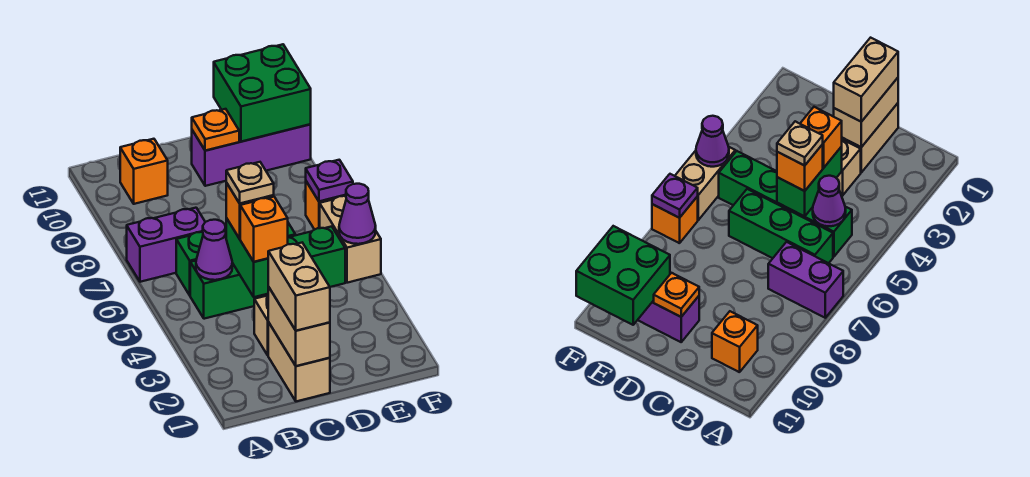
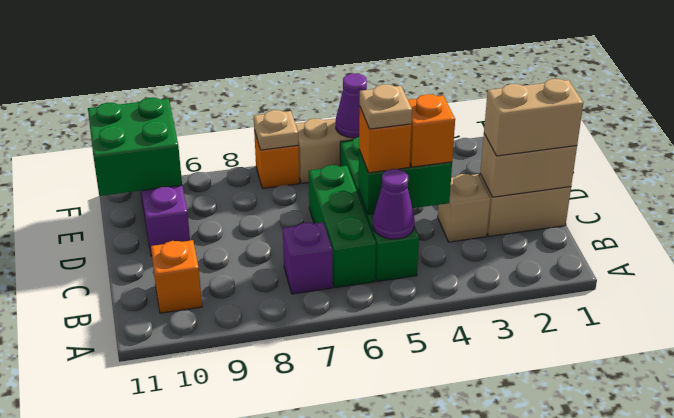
purple brick A7:B7 level 1 -> purple brick B7 level 1
orange plate D10 level 2 -> none
purple plate F7 level 2 -> tan plate F7 level 2

